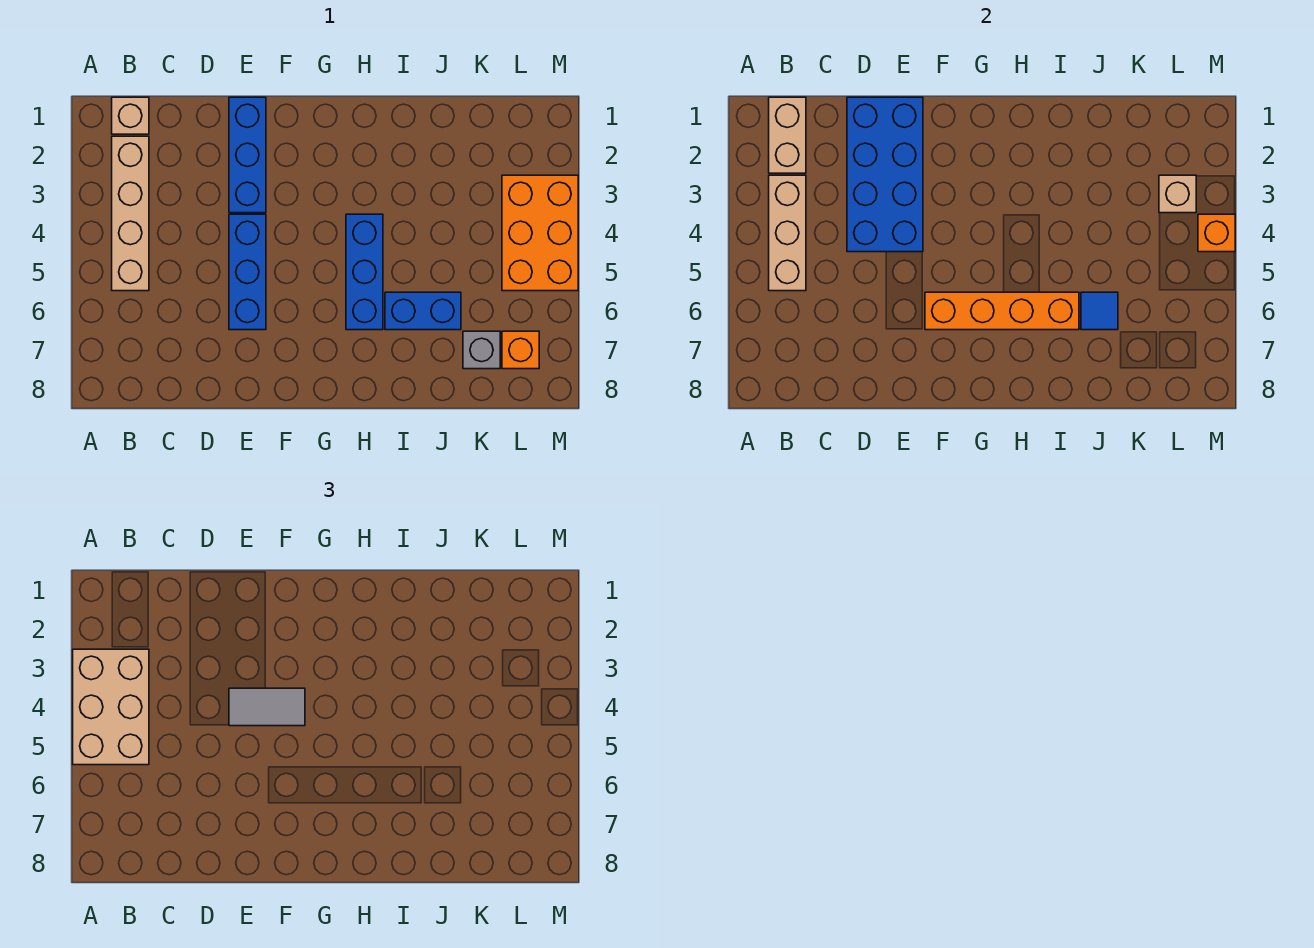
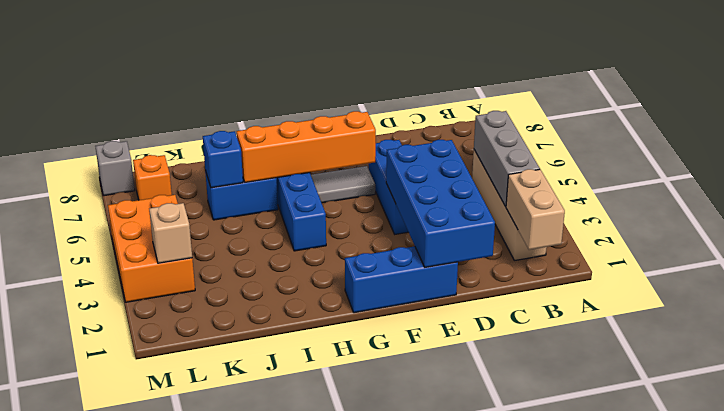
tan brick A3:B5 level 3 -> none
tan brick B1 level 1 -> none
tan brick B3:B5 level 2 -> grey brick B3:B5 level 2
blue brick E1:E3 level 1 -> blue brick E1:G1 level 1
grey tile E4:F4 level 3 -> grey tile F6:G6 level 1
blue tile J6 level 2 -> blue brick J6 level 2
grey brick K7 level 1 -> grey brick M8 level 1
orange brick M4 level 2 -> none

